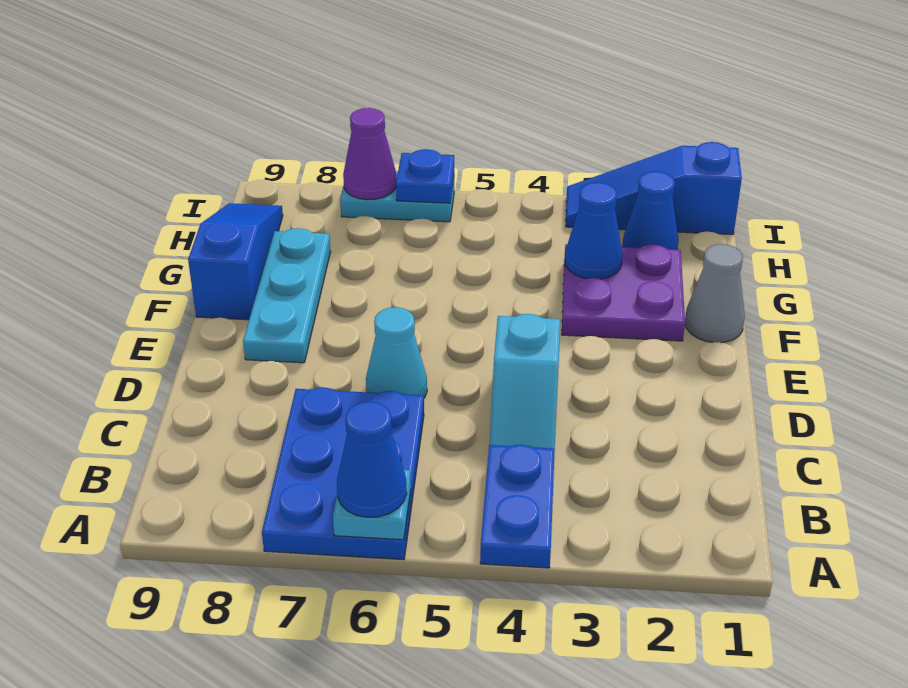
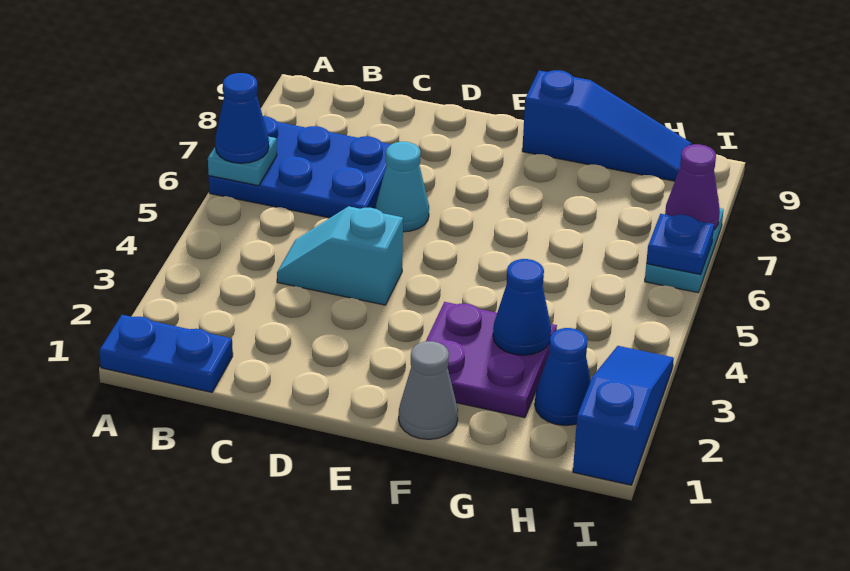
blue plate A4:B4 level 1 -> blue plate A1:B1 level 1
cyan plate E8:G8 level 1 -> none

